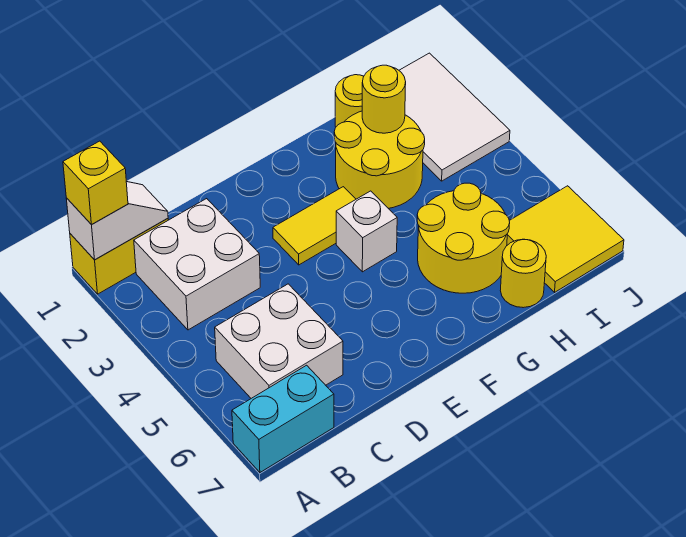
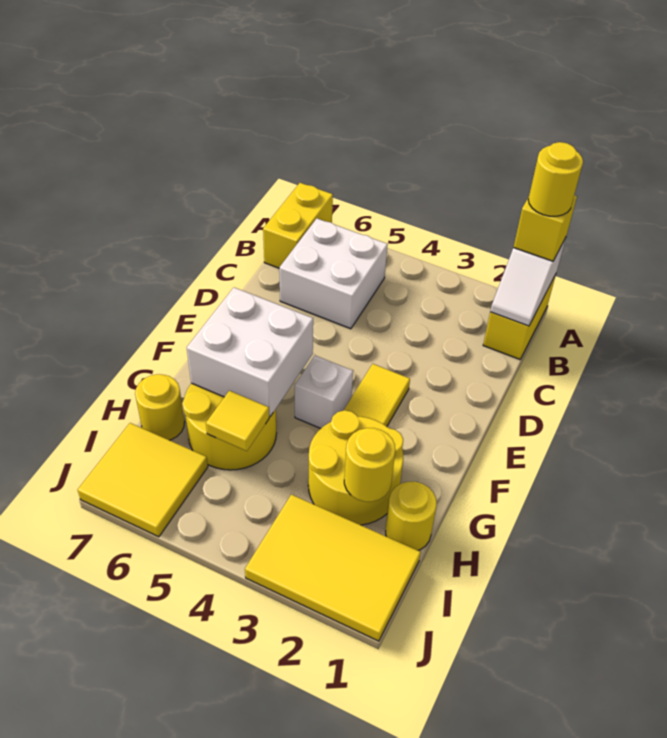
none -> yellow round brick A1 level 4
cyan brick A7:B7 level 1 -> yellow brick A7:B7 level 1
white brick B2:C3 level 1 -> white brick F5:G6 level 2
none -> yellow tile H5 level 2
white tile I1:J3 level 1 -> yellow tile I1:J3 level 1

